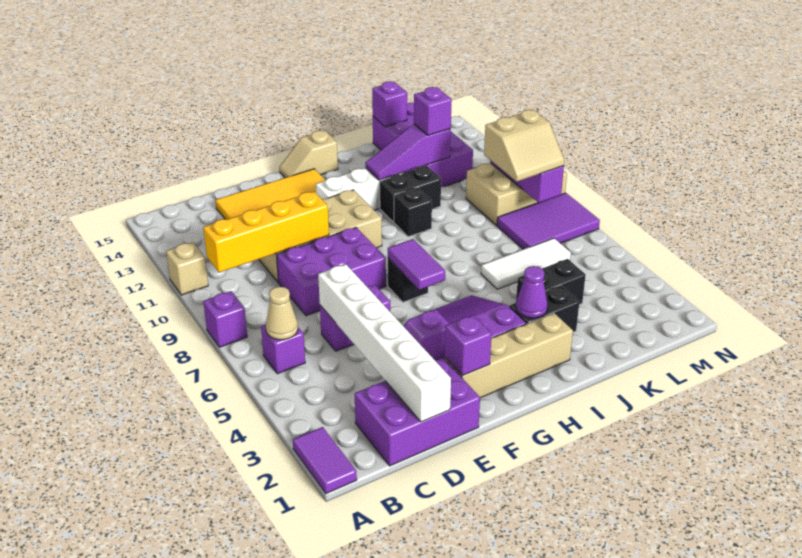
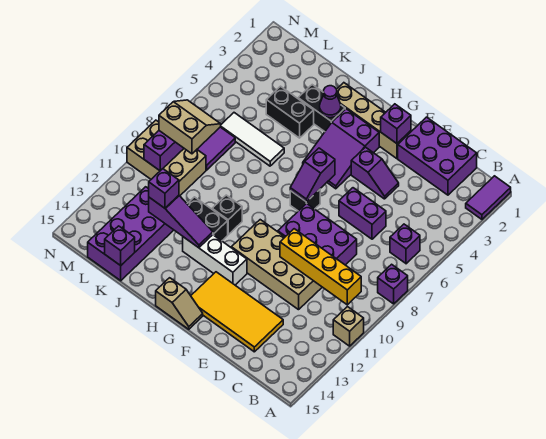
tan cone B6 level 2 -> none
white brick D1:D6 level 2 -> none
purple tile G6:G7 level 2 -> purple slope G6:G7 level 2 top 6

